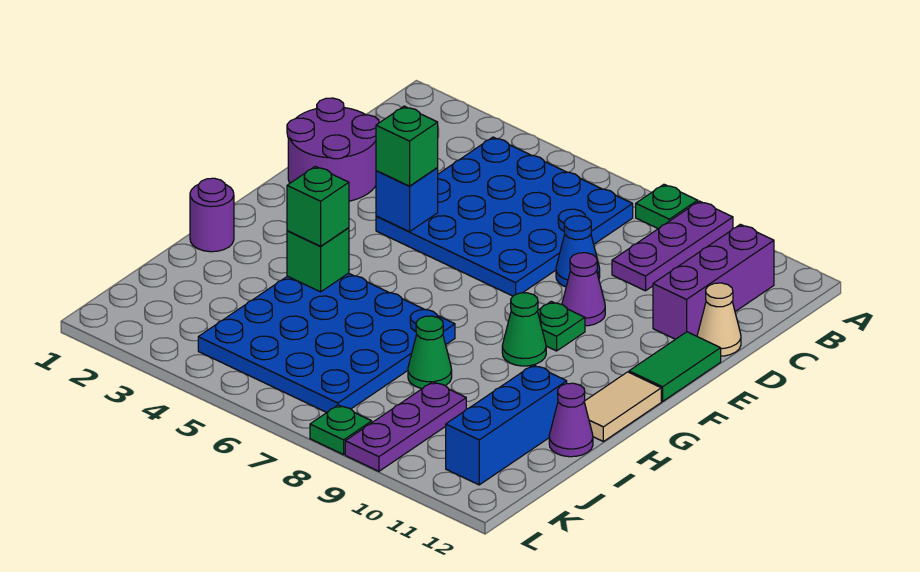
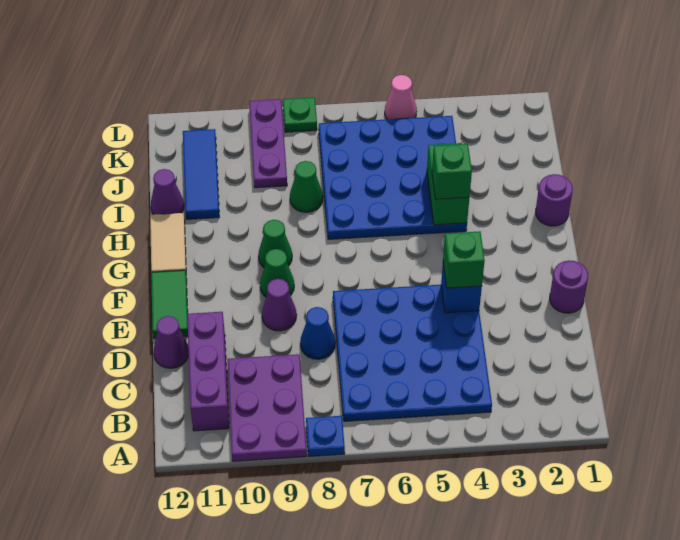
green plate A8 level 1 -> blue plate A8 level 1
purple plate A9:C9 level 1 -> purple plate A9:C10 level 1
purple round brick D1:E2 level 1 -> purple round brick E1 level 1
tan cone D12 level 1 -> purple cone D12 level 1
green plate F9 level 1 -> green cone F9 level 1
green brick H4 level 2 -> green brick H4:I4 level 2
blue brick I11:K11 level 1 -> blue tile I11:K11 level 1
none -> pink cone L5 level 1

